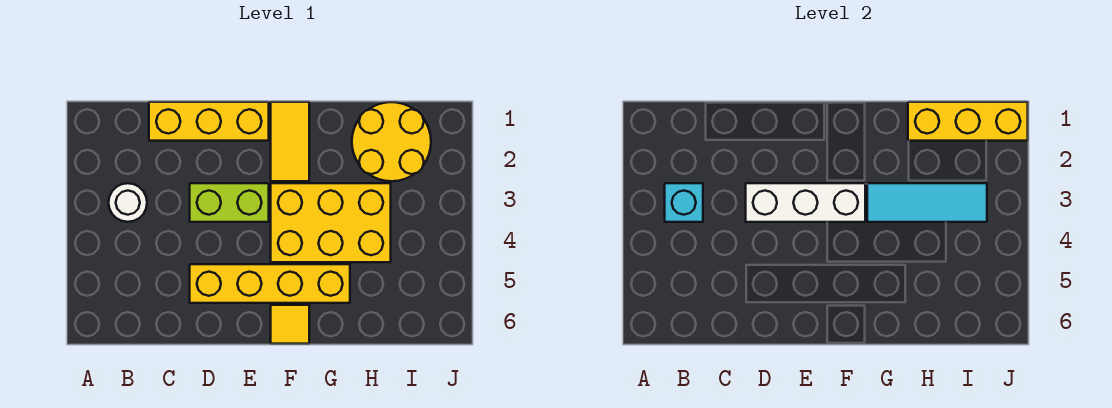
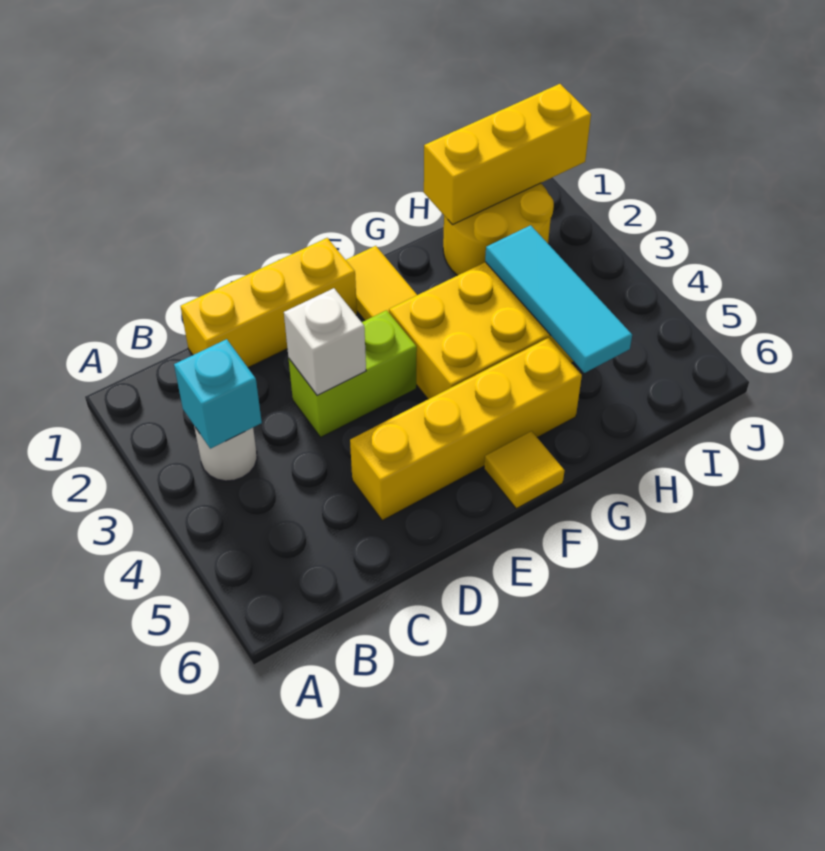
white brick D3:F3 level 2 -> white brick D3 level 2
cyan tile G3:I3 level 2 -> cyan tile H3:H5 level 2

